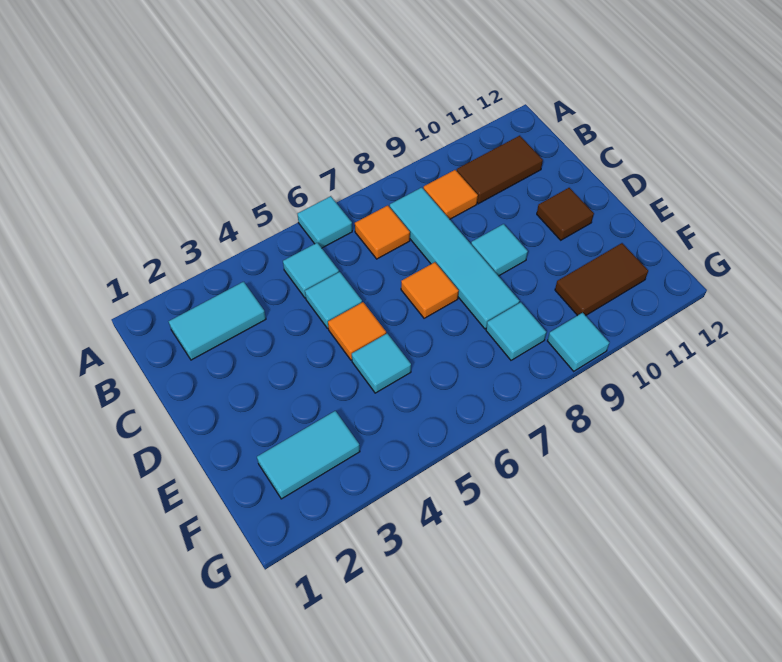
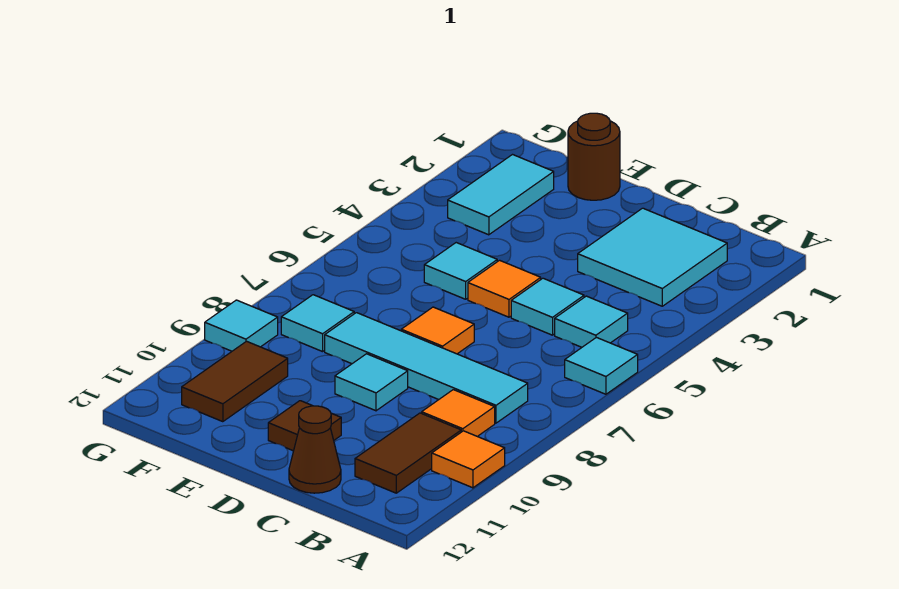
cyan tile B2:B3 level 1 -> cyan tile B2:C3 level 1
orange tile B7 level 1 -> orange tile A10 level 1
none -> brown cone C12 level 1
none -> brown round brick E1 level 1

